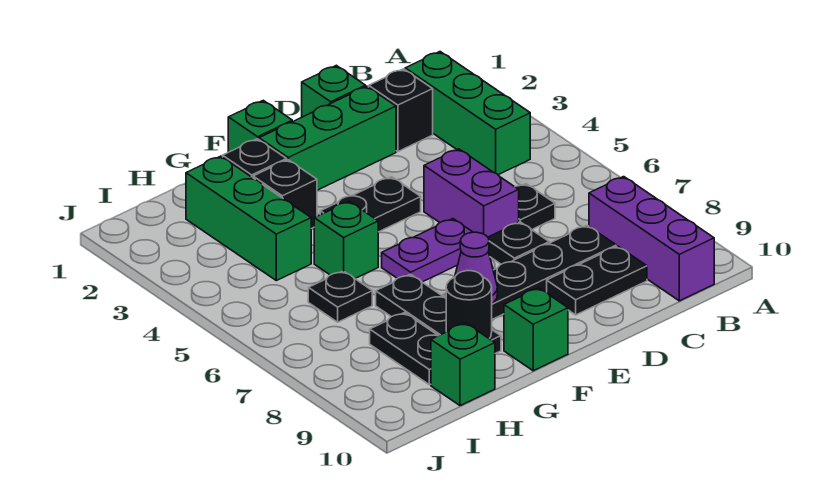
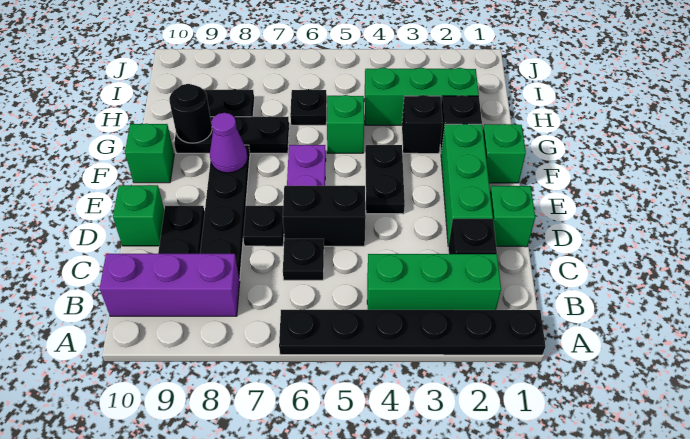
none -> black plate A1:A6 level 1
purple brick D5:D6 level 1 -> black brick D5:D6 level 1
green brick H10 level 1 -> green brick D10 level 1

